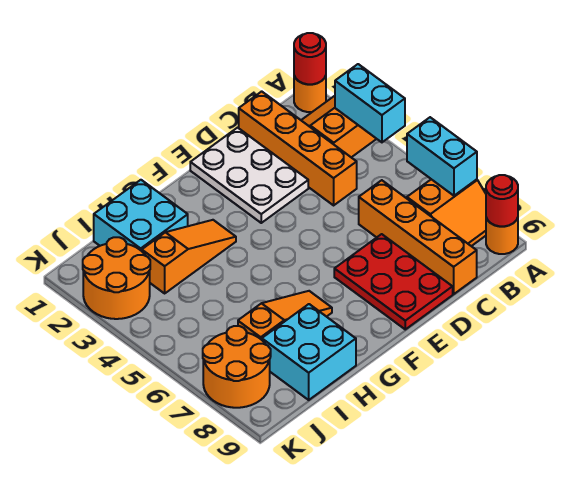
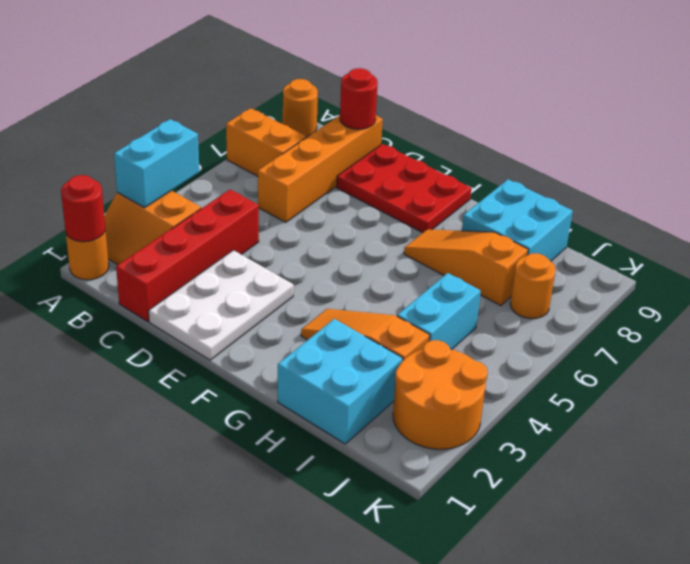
cyan brick A6:A7 level 2 -> cyan brick I4:I5 level 1
red round brick A9 level 2 -> red round brick C9 level 2
orange brick C1:C4 level 1 -> red brick C1:C4 level 1
red plate D7:E9 level 1 -> red plate D8:F9 level 1
orange round brick J7:K8 level 1 -> orange round brick J7 level 1

